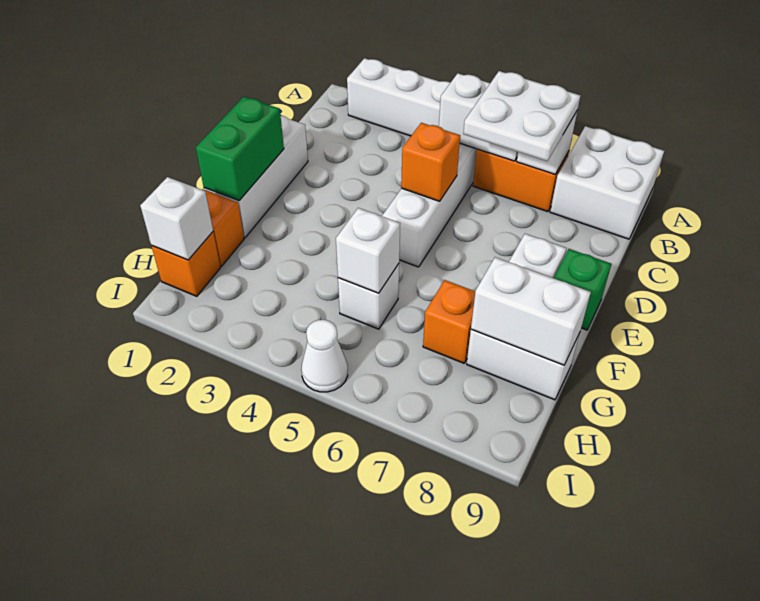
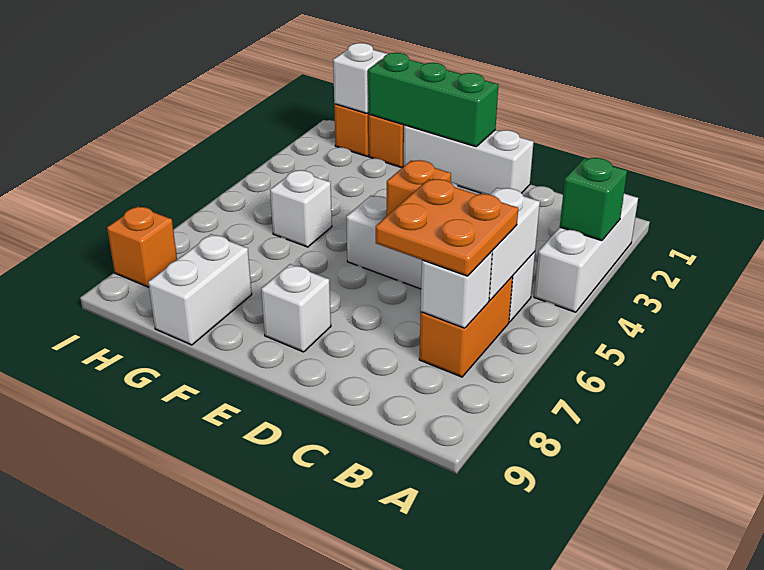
white brick A8:B9 level 1 -> none
white plate B6:C7 level 3 -> orange plate B6:C7 level 3
green brick E1:F1 level 2 -> green brick E1:G1 level 2
green brick E9 level 1 -> green brick A3 level 2
white brick G5 level 2 -> none
orange brick G7 level 1 -> orange brick I8 level 1
white brick G8:G9 level 2 -> none
white cone I5 level 1 -> none

